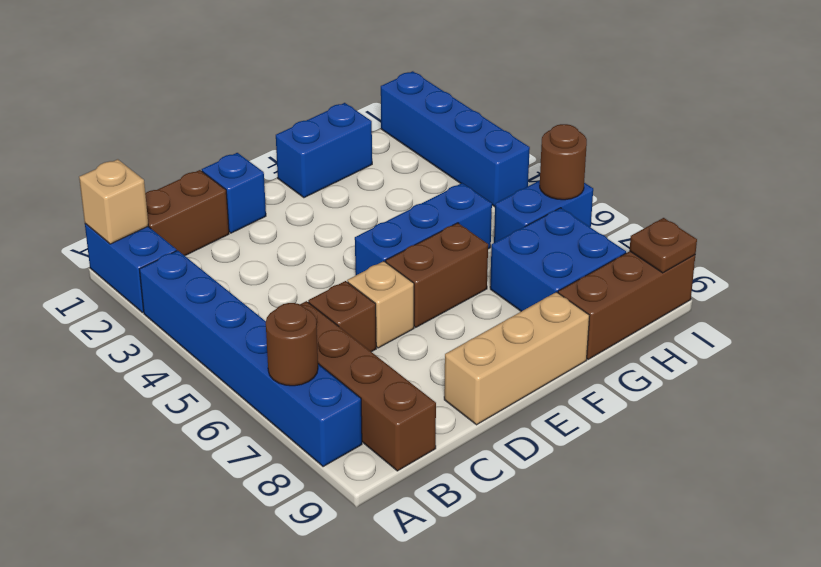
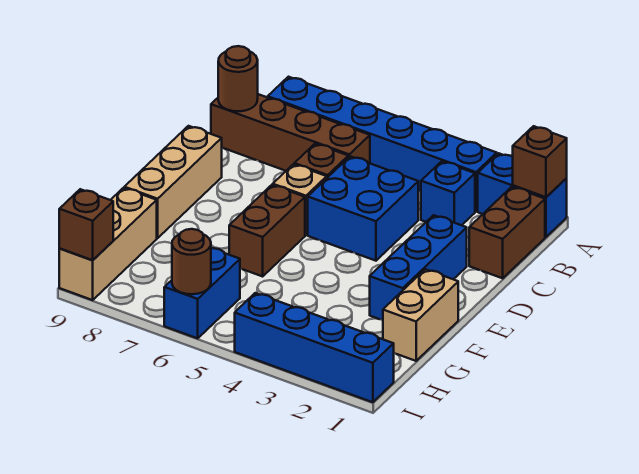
tan brick A1 level 2 -> brown brick A1 level 2
brown round brick A7 level 2 -> brown round brick B9 level 2
blue brick D1 level 1 -> blue brick B3 level 1
blue brick E5:G5 level 1 -> blue brick D2:F2 level 1
blue brick F1:G1 level 1 -> tan brick F1:G1 level 1
blue brick G7:H8 level 1 -> blue brick C4:D5 level 1
brown brick G9:I9 level 1 -> tan brick G9:I9 level 1
brown plate I9 level 2 -> brown brick I9 level 2

